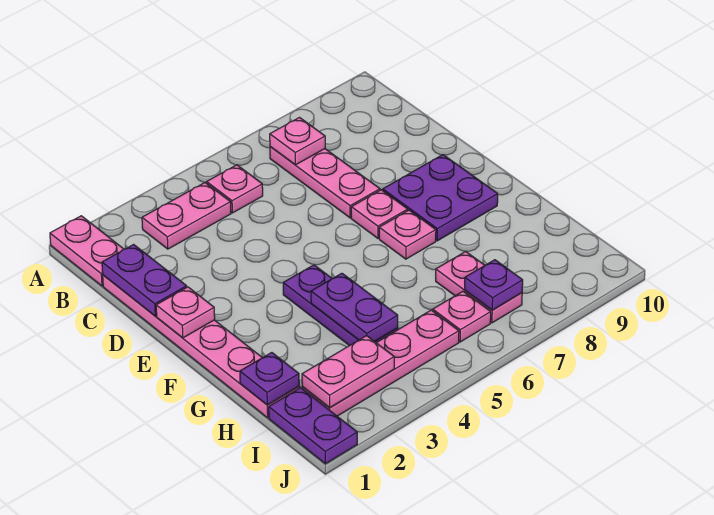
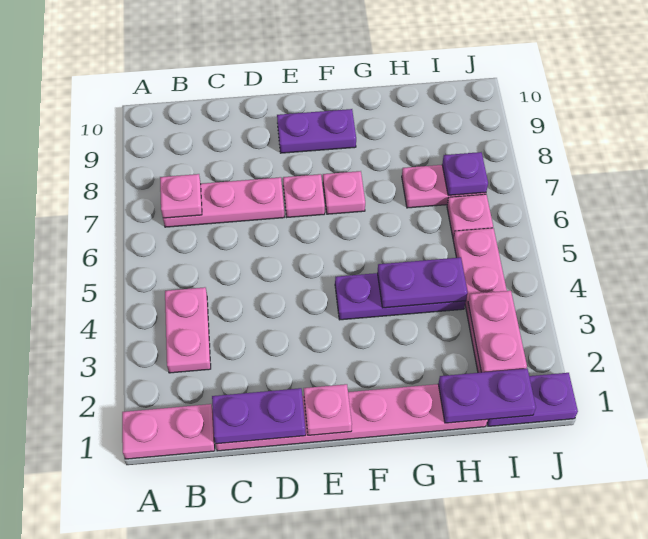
pink plate B5 level 1 -> none
purple plate E8:F9 level 1 -> purple plate E9:F9 level 1
purple plate H1 level 2 -> purple plate H1:I1 level 2

